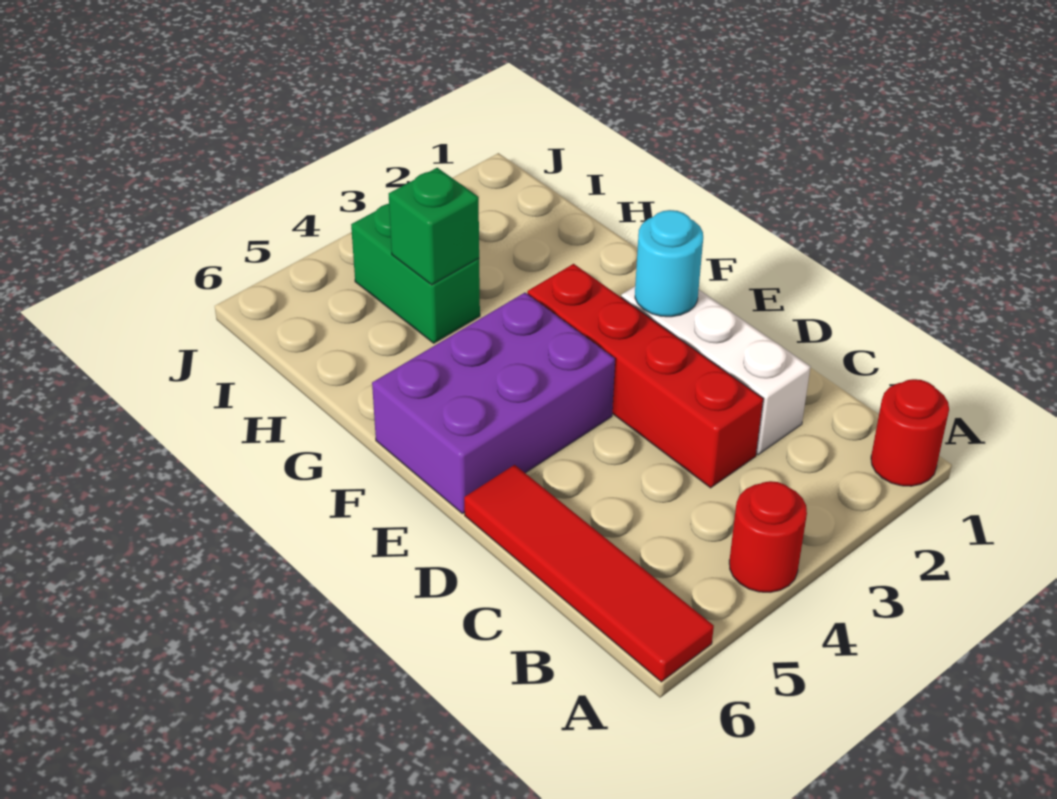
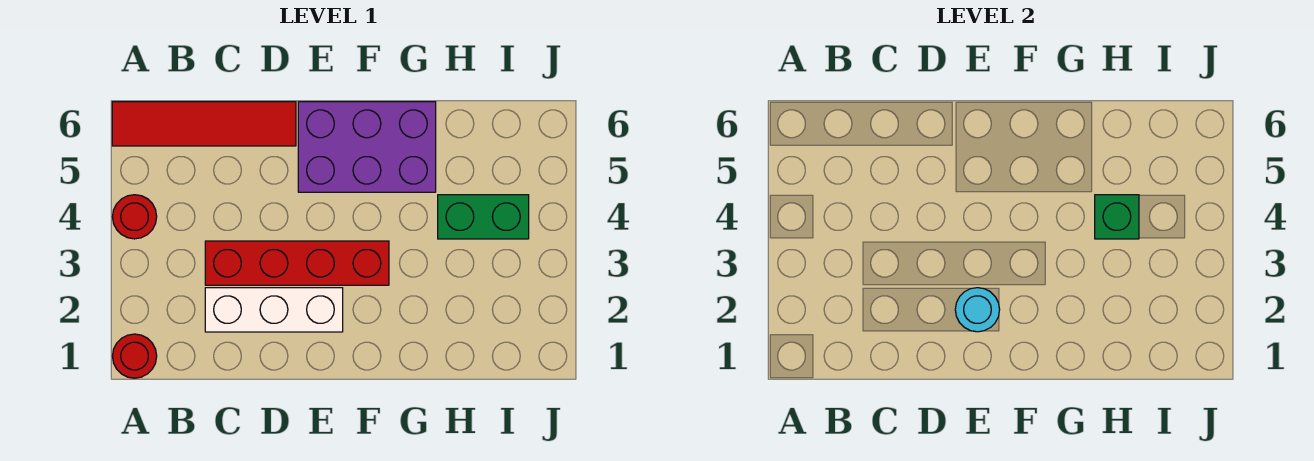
purple brick E4:F6 level 1 -> purple brick E5:G6 level 1

